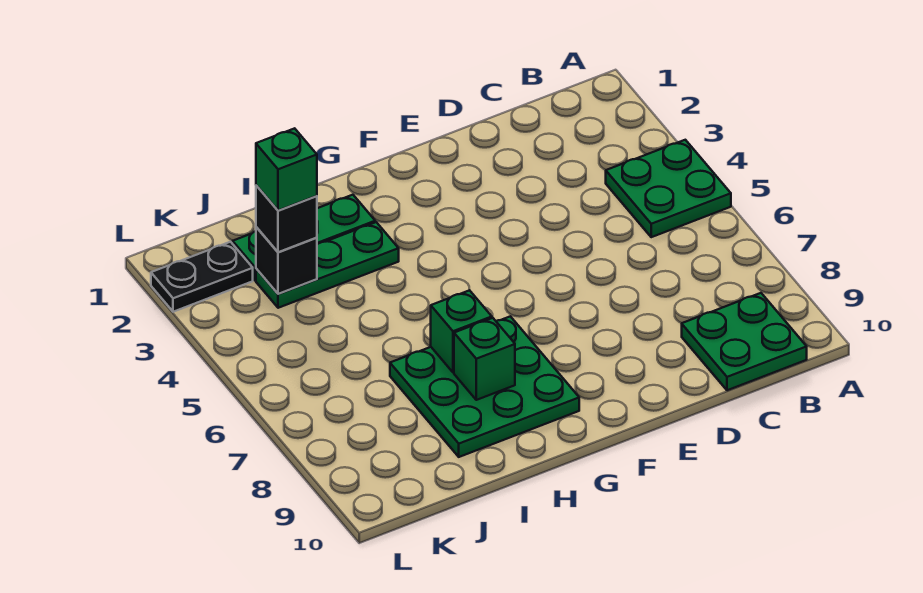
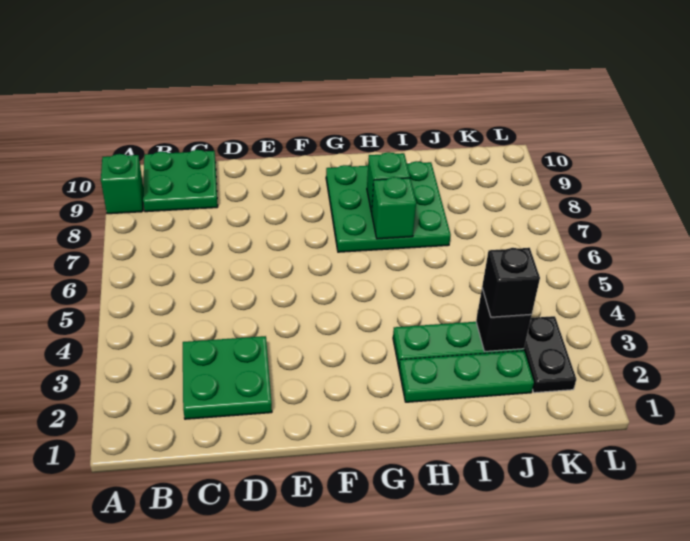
green plate A4:B5 level 1 -> green plate C2:D3 level 1
green brick J3 level 4 -> green brick A9 level 1
black plate K2:L2 level 1 -> black plate K2:K3 level 1

